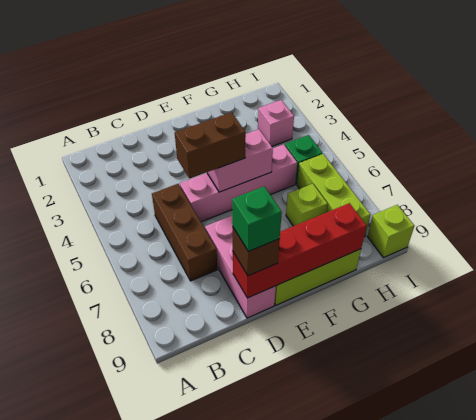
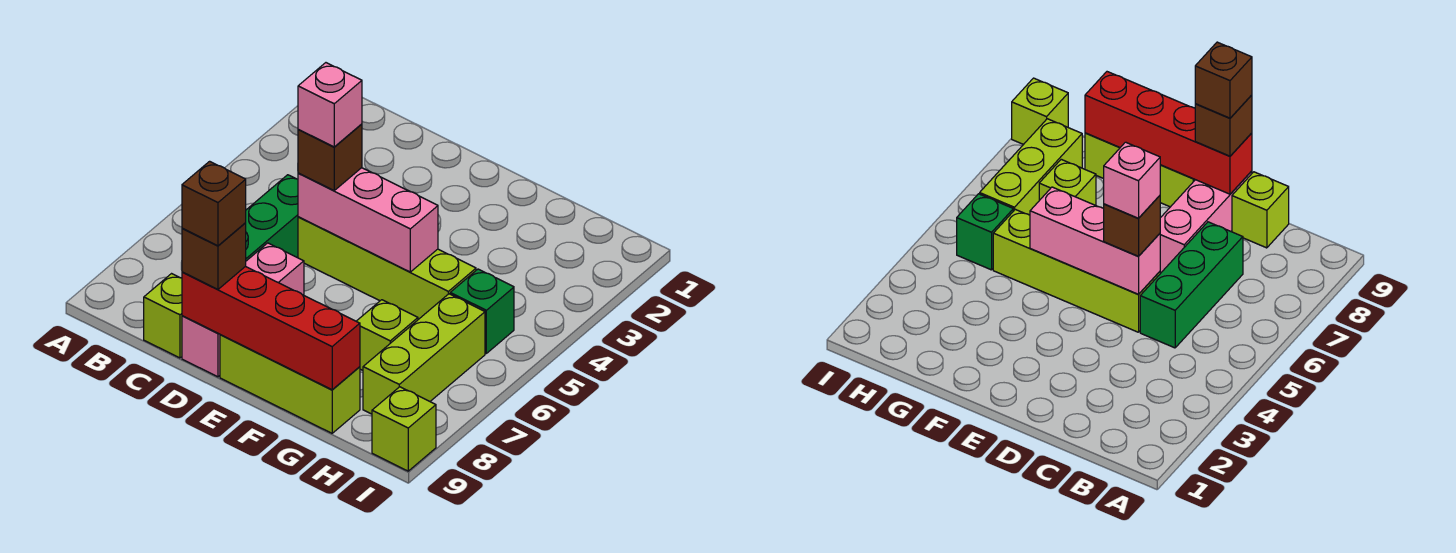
brown brick C5:C7 level 1 -> green brick C5:C7 level 1
none -> lime brick C9 level 1
pink brick D5:G5 level 1 -> lime brick D5:G5 level 1
brown brick D5:E5 level 3 -> brown brick D5 level 3
green brick D9 level 4 -> brown brick D9 level 4
pink brick E5:F5 level 2 -> pink brick D5:F5 level 2
pink brick H3 level 1 -> pink brick D5 level 4

